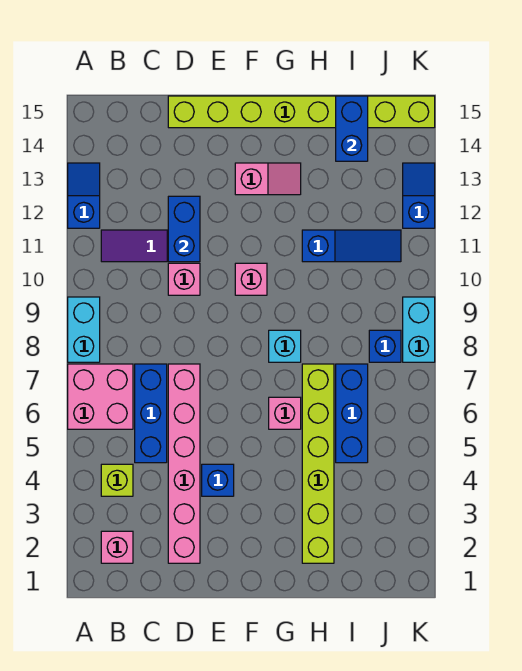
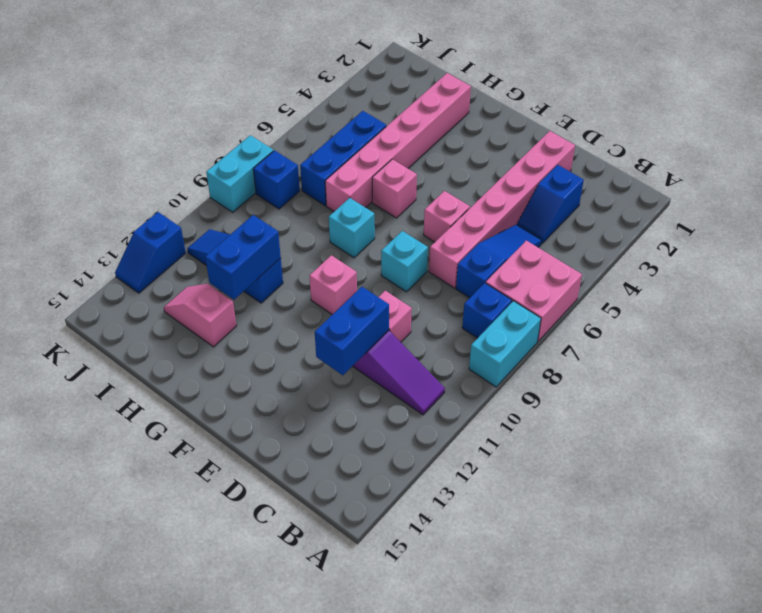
blue slope A12:A13 level 1 top 12 -> blue slope C3:C4 level 1 top 3
pink brick B2 level 1 -> pink brick E6 level 1
lime brick B4 level 1 -> none
blue brick C5:C7 level 1 -> blue slope C5:C7 level 1 top 7
lime brick D15:K15 level 1 -> none
blue brick E4 level 1 -> blue brick B8 level 1
none -> cyan brick E8 level 1
pink slope F13:G13 level 1 top F -> pink slope H13:I13 level 1 top H
lime brick H2:H7 level 1 -> pink brick H2:H7 level 1
blue brick I14:I15 level 2 -> blue brick H11:H12 level 2

